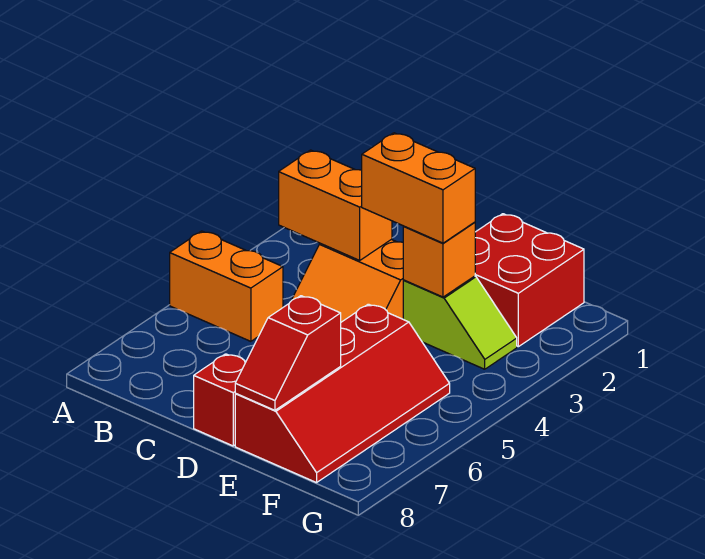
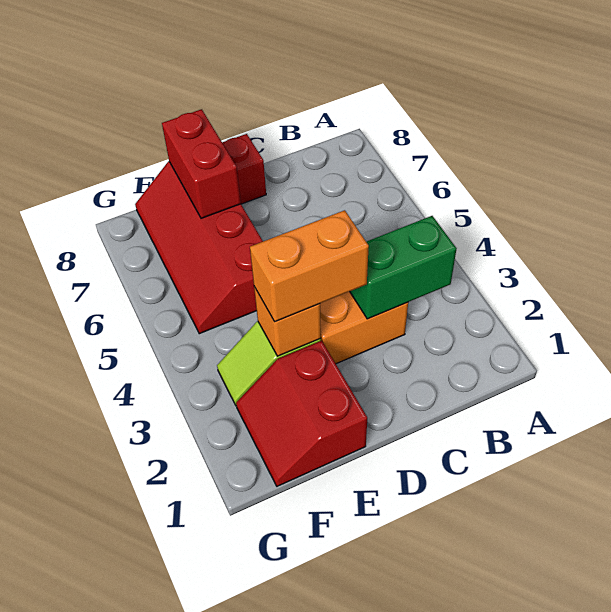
orange brick A5:B5 level 1 -> none
orange brick B3:C3 level 2 -> green brick B3:C3 level 2
red brick E1:F2 level 1 -> red slope E1:F2 level 1 top E
red slope E7:E8 level 2 top 7 -> red brick E7:E8 level 2

